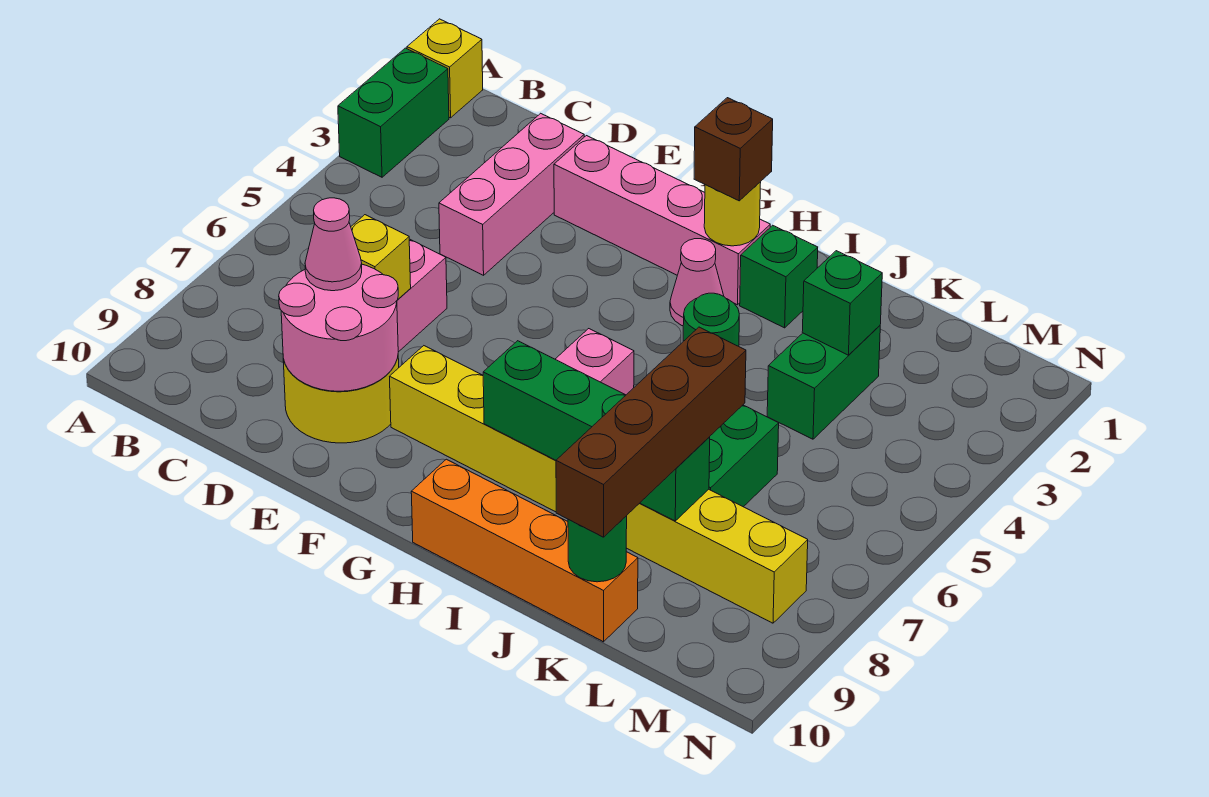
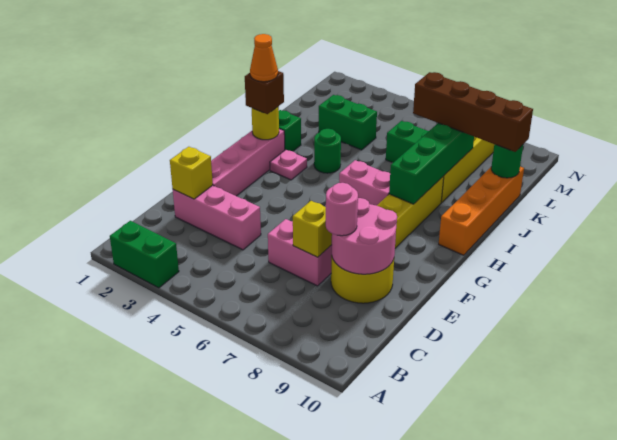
yellow brick A1 level 1 -> yellow brick D2 level 2
pink cone D8 level 3 -> pink round brick D8 level 3
none -> orange cone H2 level 4
pink cone H3 level 1 -> pink plate H3 level 1
green brick K3 level 2 -> none

